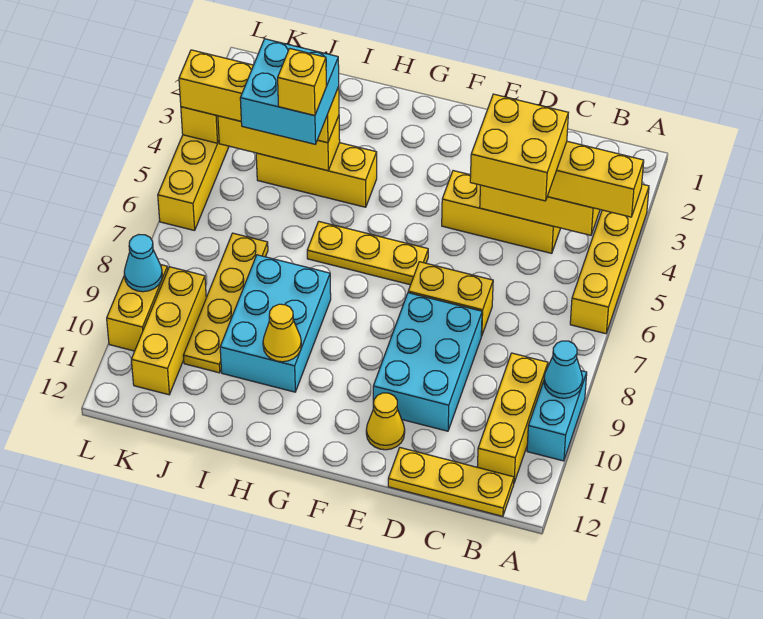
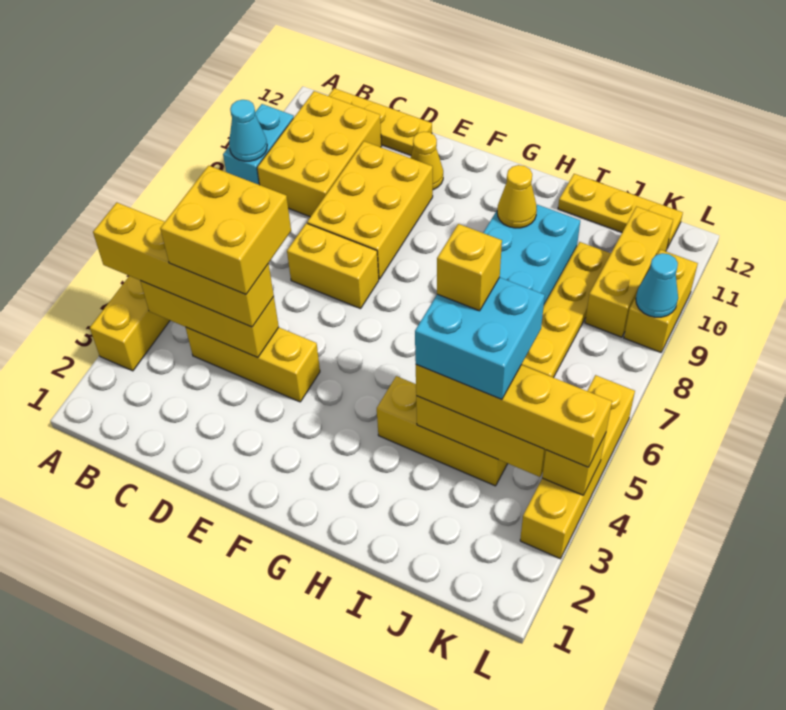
yellow brick B9:B11 level 1 -> yellow brick B9:C11 level 1
cyan brick D8:E10 level 1 -> yellow brick D8:E10 level 1
yellow plate F6:H6 level 1 -> yellow plate I12:K12 level 1

